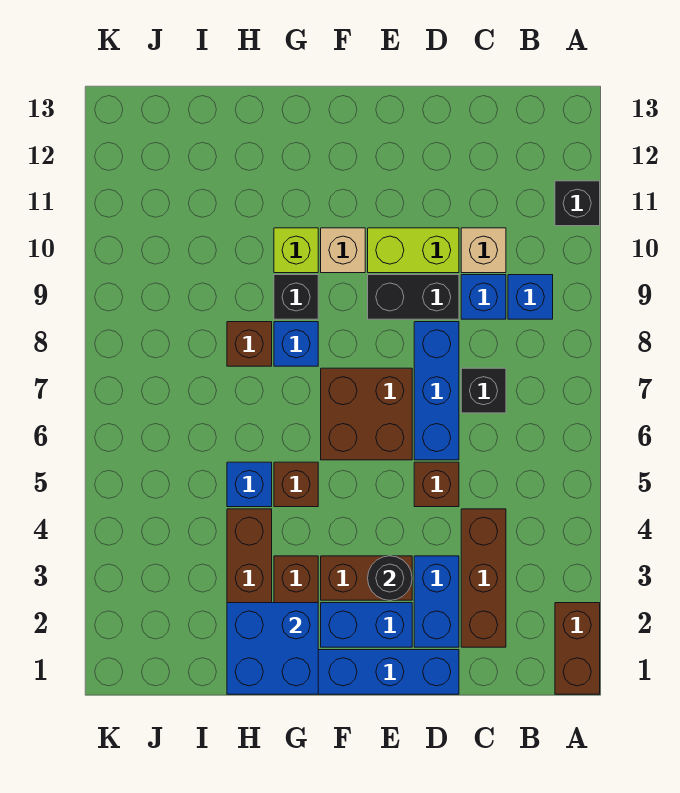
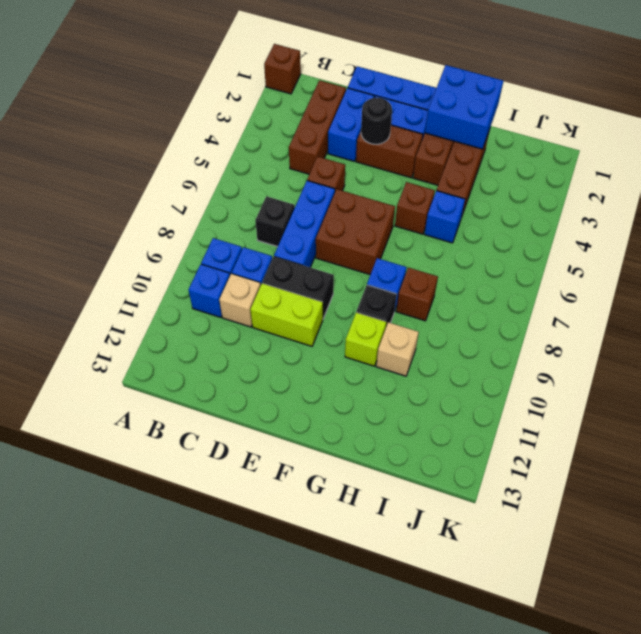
brown brick A1:A2 level 1 -> brown brick A1 level 1
black brick A11 level 1 -> none
none -> blue brick B10 level 1
tan brick F10 level 1 -> tan brick H10 level 1

